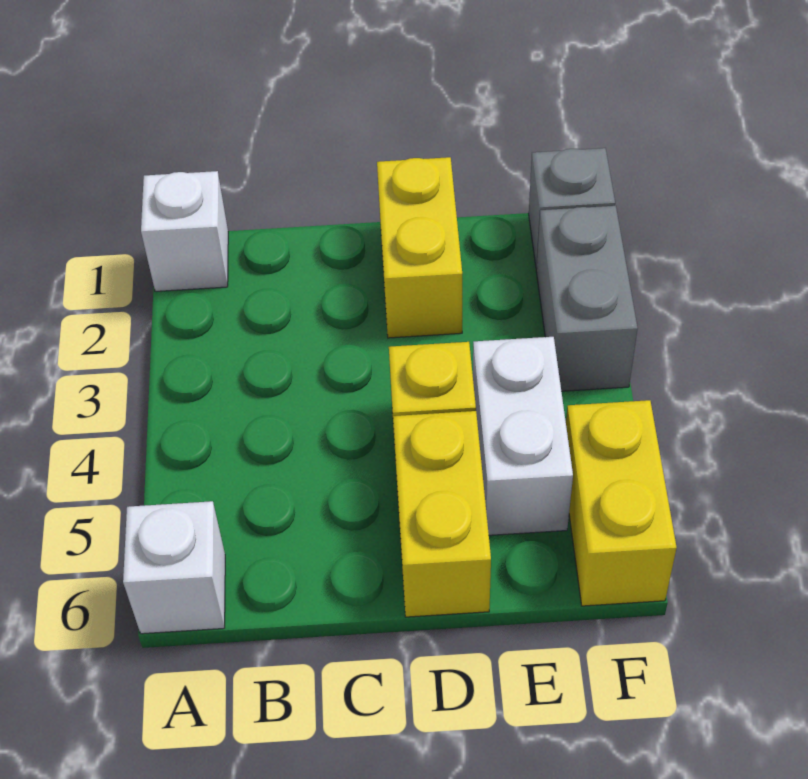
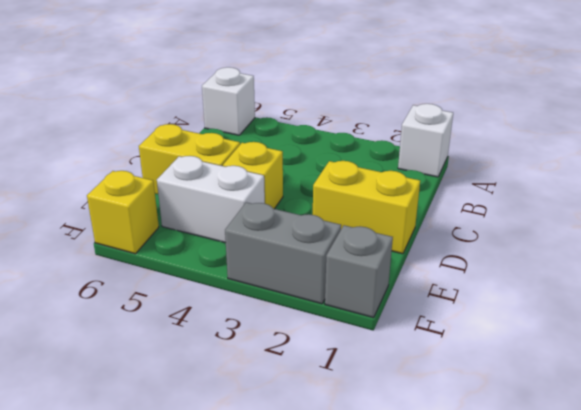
yellow brick F5:F6 level 1 -> yellow brick F6 level 1

